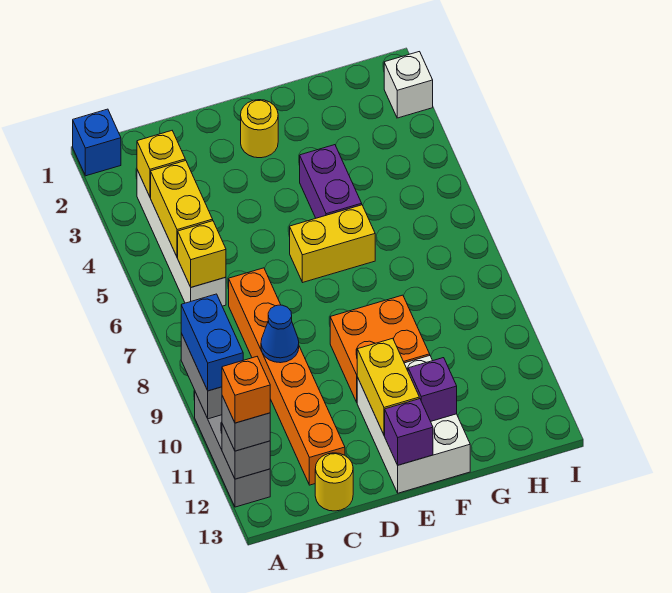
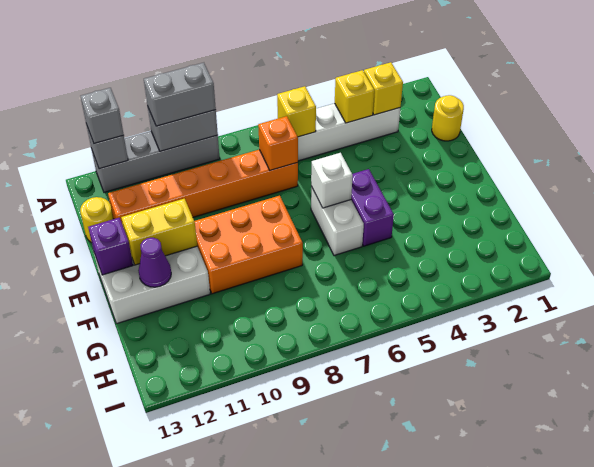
blue brick A1 level 1 -> none
blue brick A9:A10 level 3 -> grey brick A9:A10 level 3
grey brick A10:A12 level 1 -> grey brick A9:A12 level 1
orange brick A12 level 4 -> orange brick C7 level 2
yellow brick B4:B5 level 2 -> yellow brick B4 level 2
blue cone C9 level 2 -> none
yellow round brick E2 level 1 -> yellow round brick C1 level 1
yellow brick E6:F6 level 1 -> white brick E6:F6 level 1
orange brick E9:F10 level 1 -> orange brick E8:F10 level 1
purple brick F4:F5 level 1 -> purple brick E5:F5 level 1
purple brick F12 level 2 -> purple cone F12 level 2
white brick I2 level 1 -> white brick E6 level 2

